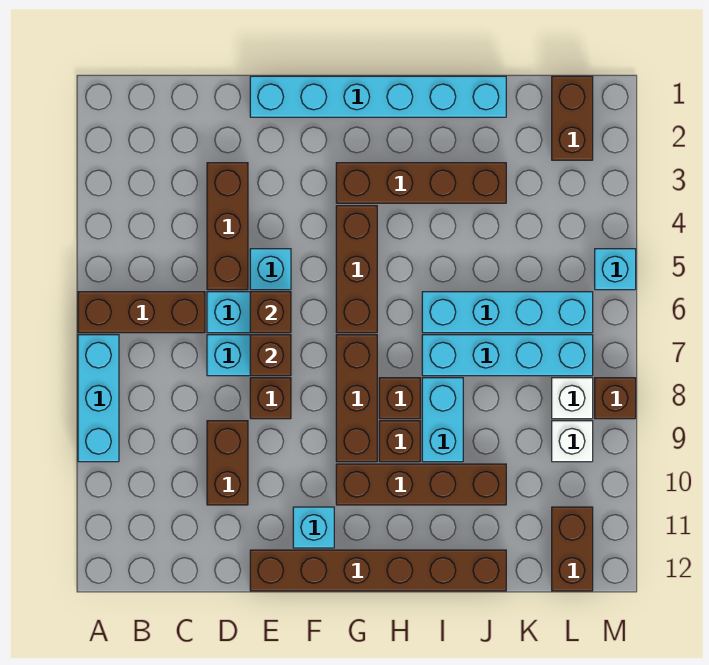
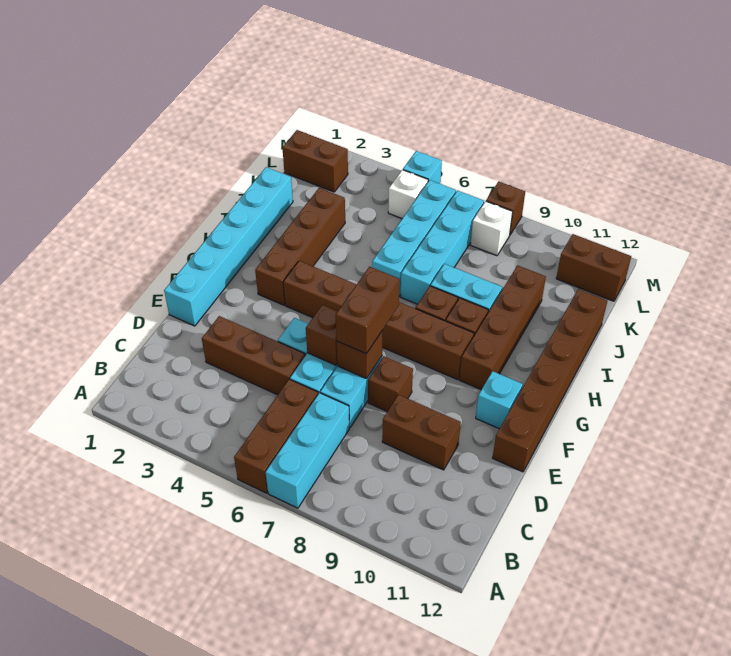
cyan brick A7:A9 level 1 -> cyan brick A7:C7 level 1
none -> brown brick E7:F7 level 3
white brick L9 level 1 -> white brick L5 level 1

